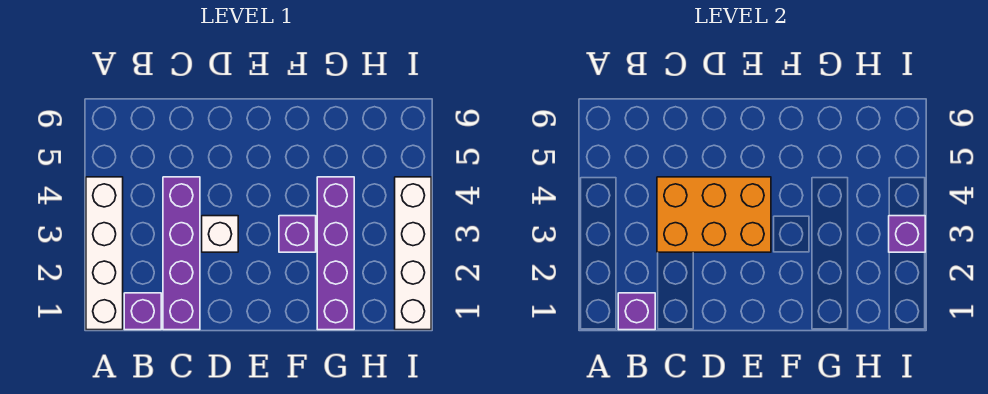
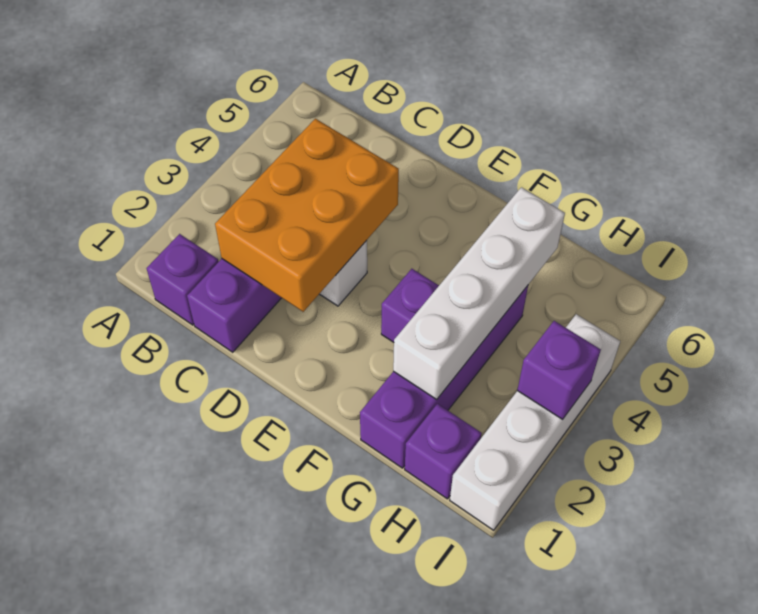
white brick A1:A4 level 1 -> white brick G2:G5 level 2
purple brick B1 level 2 -> purple brick H1 level 1
orange brick C3:E4 level 2 -> orange brick C2:D4 level 2

